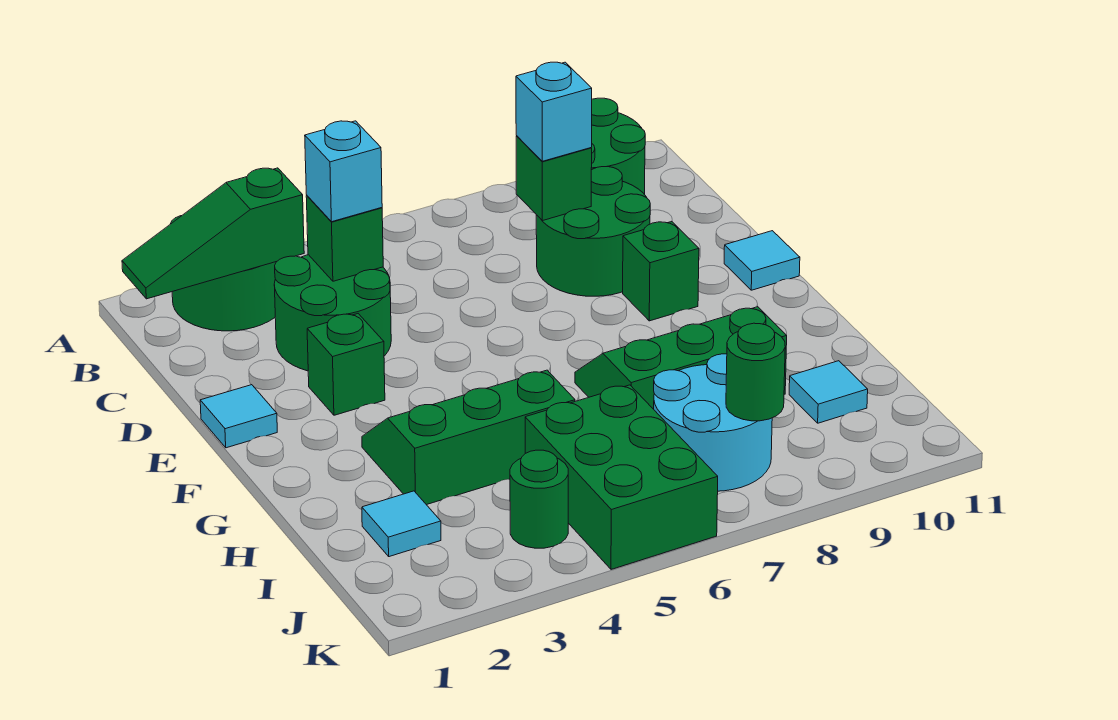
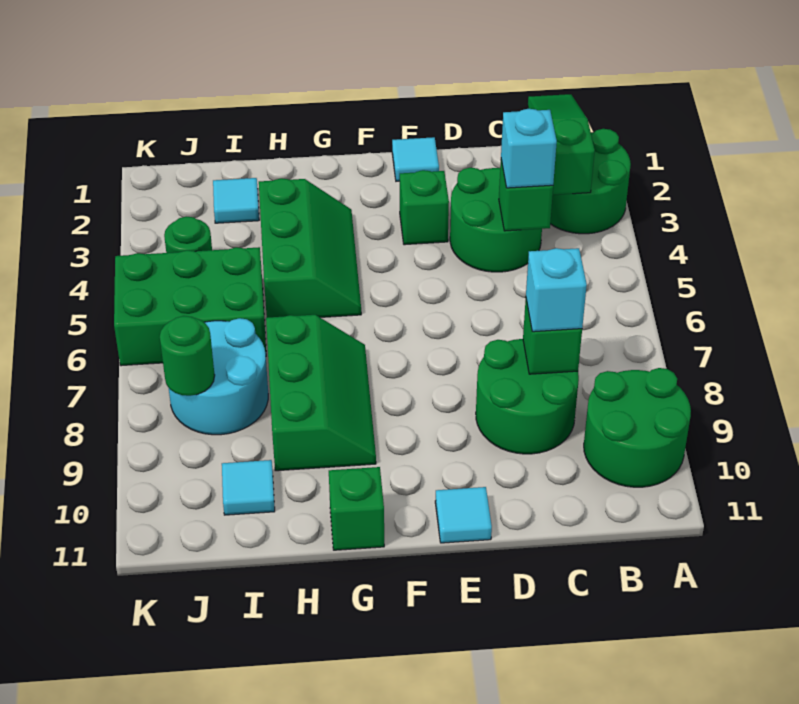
green brick E9 level 1 -> green brick G11 level 1

